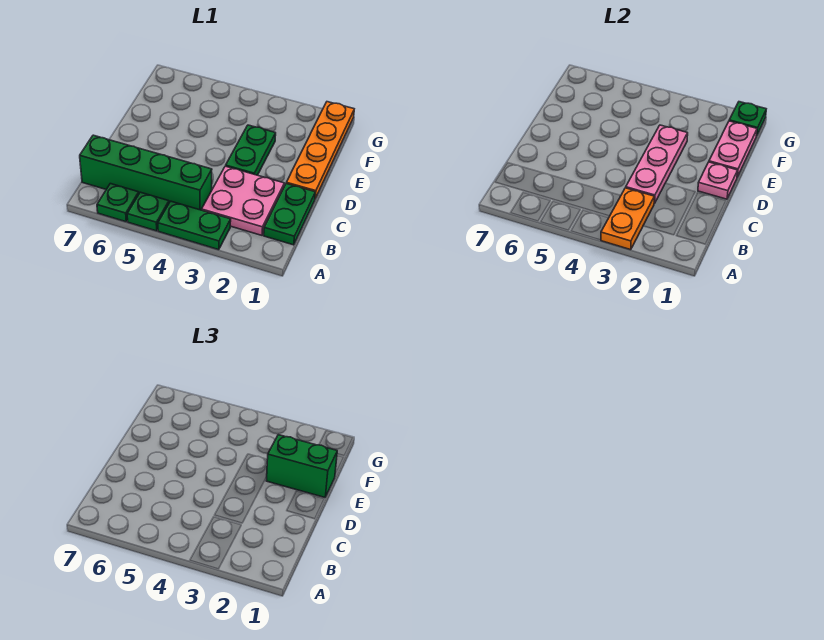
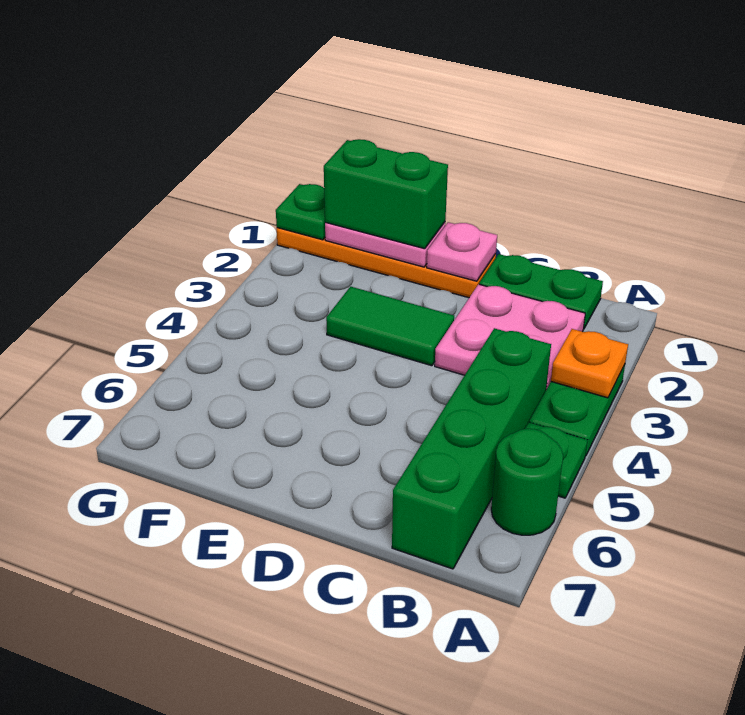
orange plate A3:B3 level 2 -> orange plate A3 level 2
green plate A6 level 1 -> green round brick A6 level 1
pink plate C3:E3 level 2 -> none
green plate D3:E3 level 1 -> green tile D3:E3 level 1
green brick E1:E2 level 3 -> green brick E1:F1 level 3

